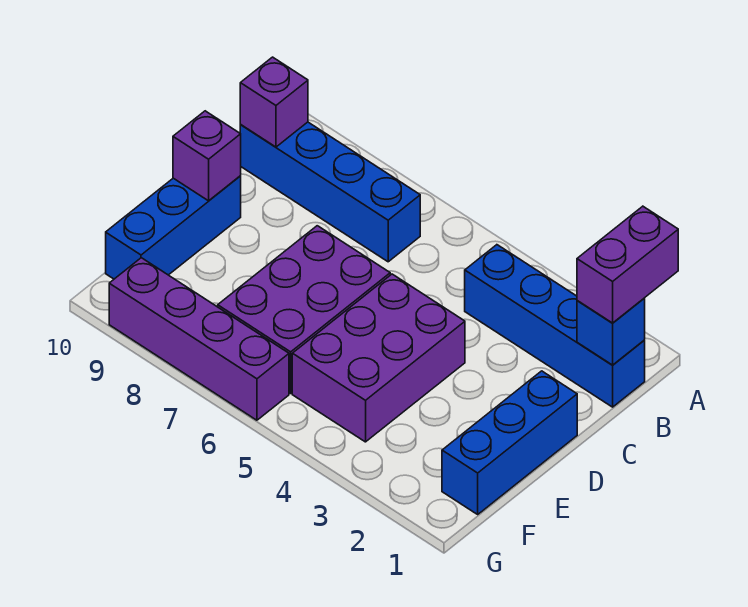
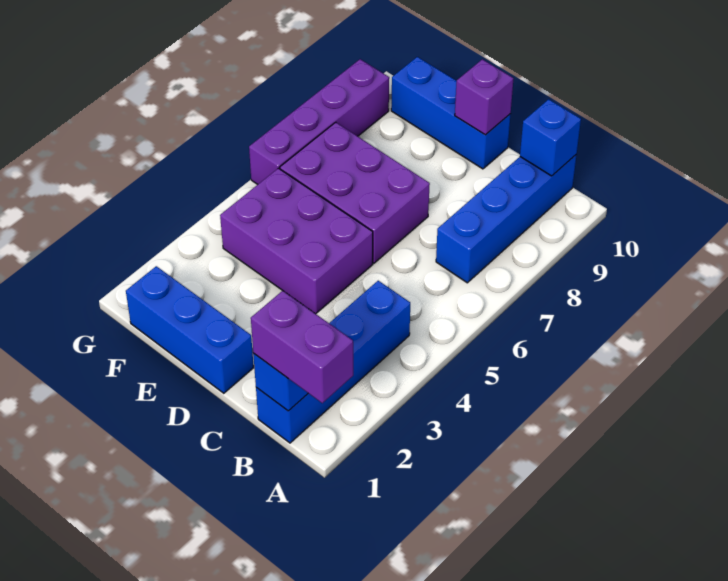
purple brick B10 level 2 -> blue brick B10 level 2

